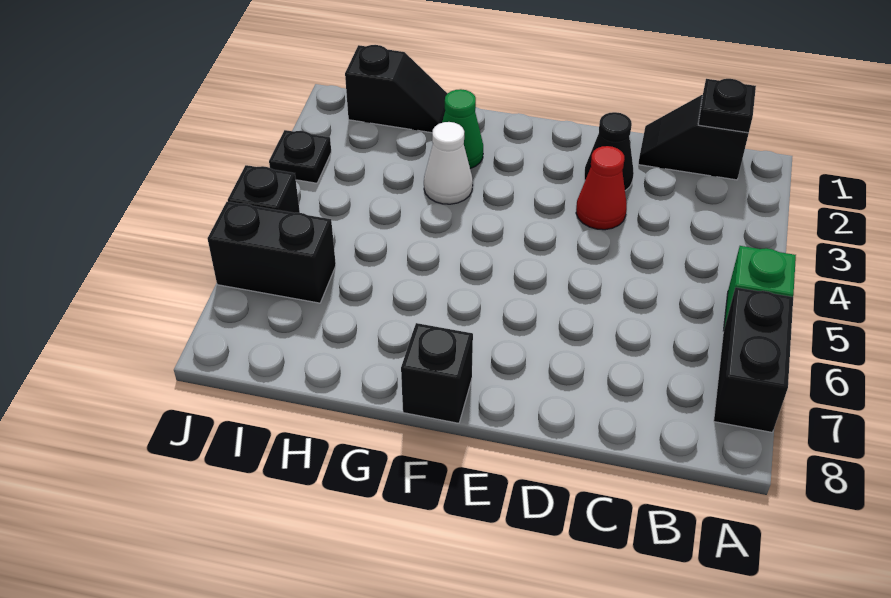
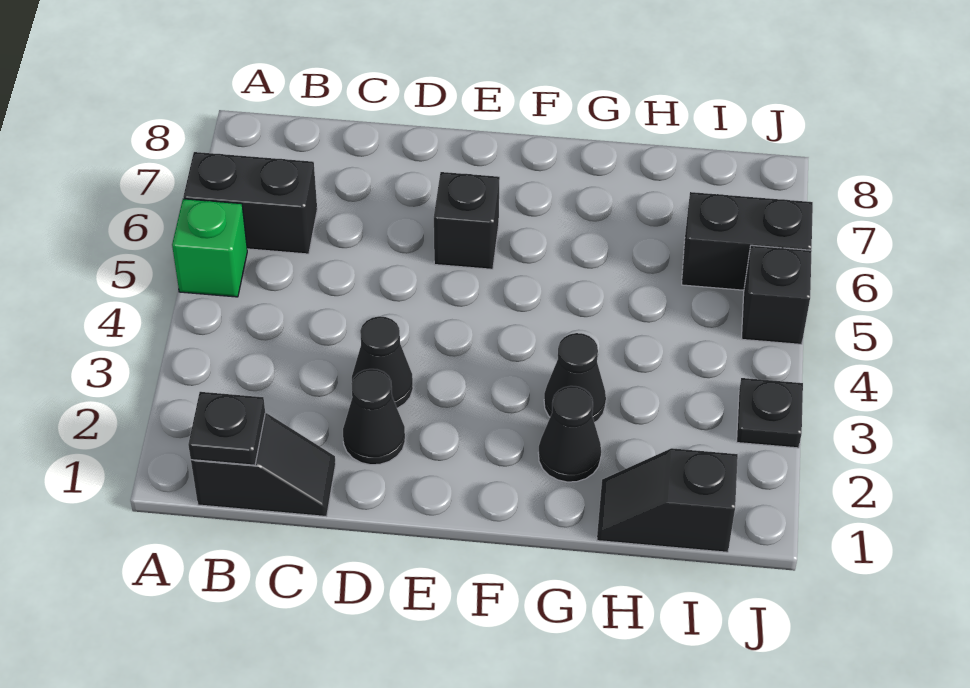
black brick A6:A7 level 1 -> black brick A6:B6 level 1
red cone D3 level 1 -> black cone D3 level 1
black brick F8 level 1 -> black brick E6 level 1
green cone G2 level 1 -> black cone G2 level 1
white cone G3 level 1 -> black cone G3 level 1

